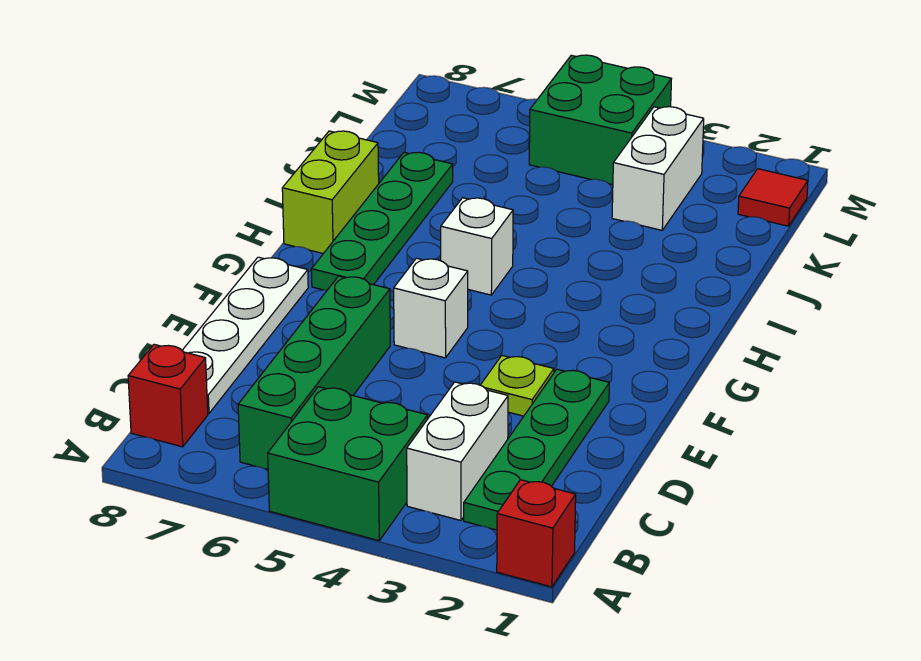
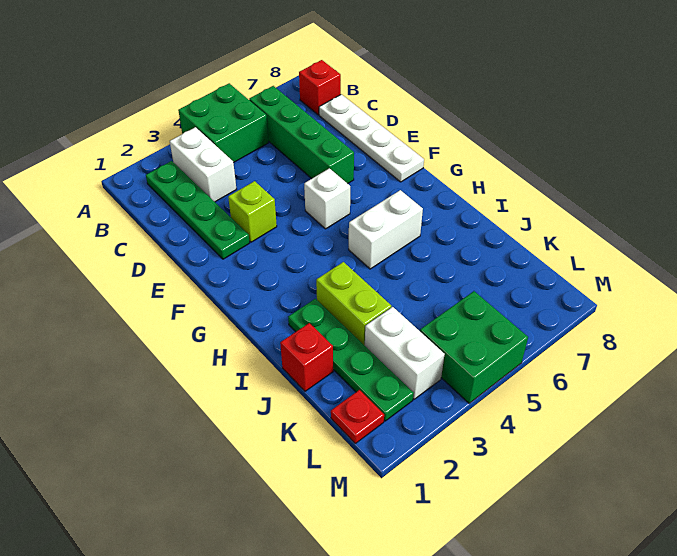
red brick A1 level 1 -> red brick J1 level 1
lime plate E3 level 1 -> lime brick E3 level 1
green plate G7:J7 level 1 -> green plate I2:L2 level 1
white brick H5 level 1 -> white brick H5:H6 level 1
lime brick H8:I8 level 1 -> lime brick I3:J3 level 1
red tile L1 level 1 -> red plate L1 level 1

